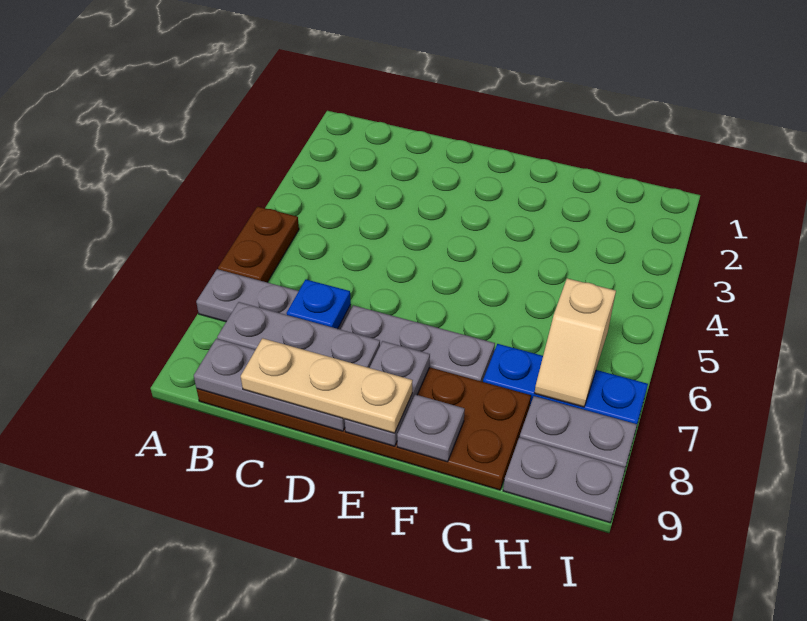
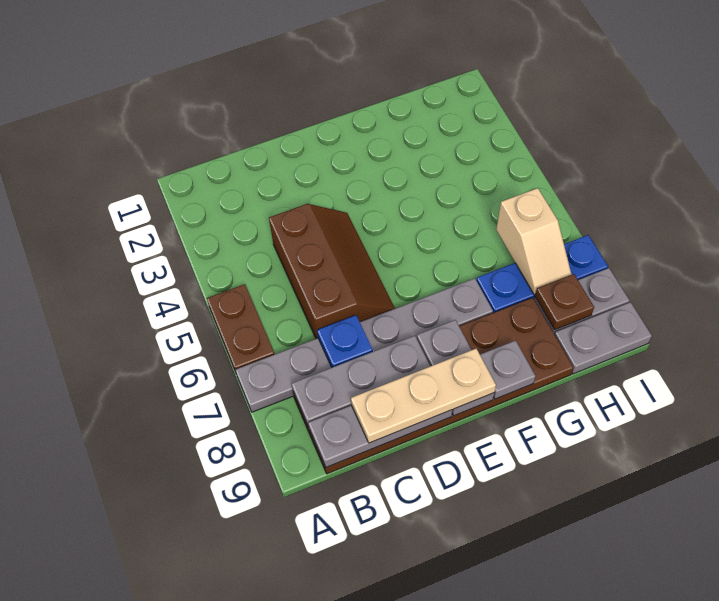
none -> brown slope C4:D6 level 1 top C
none -> brown plate H8 level 2

